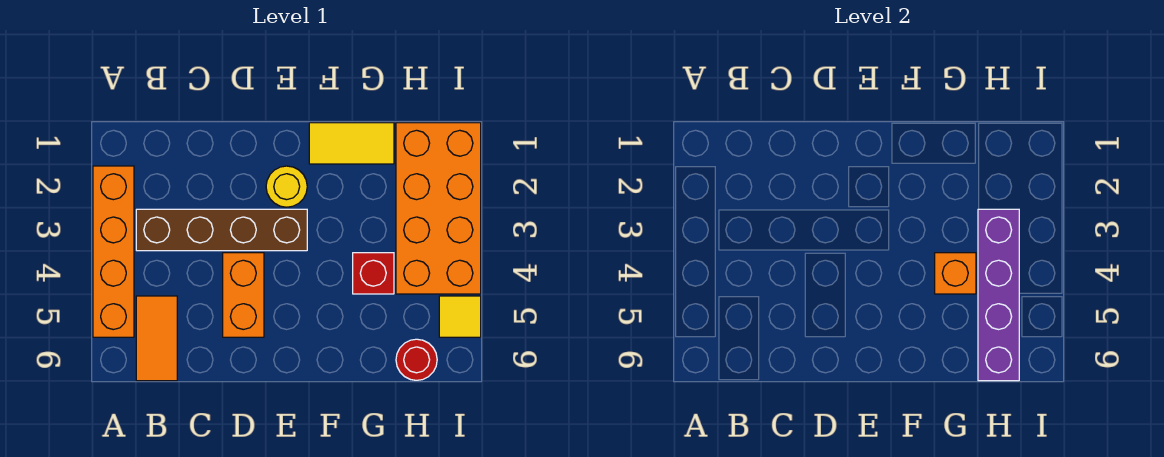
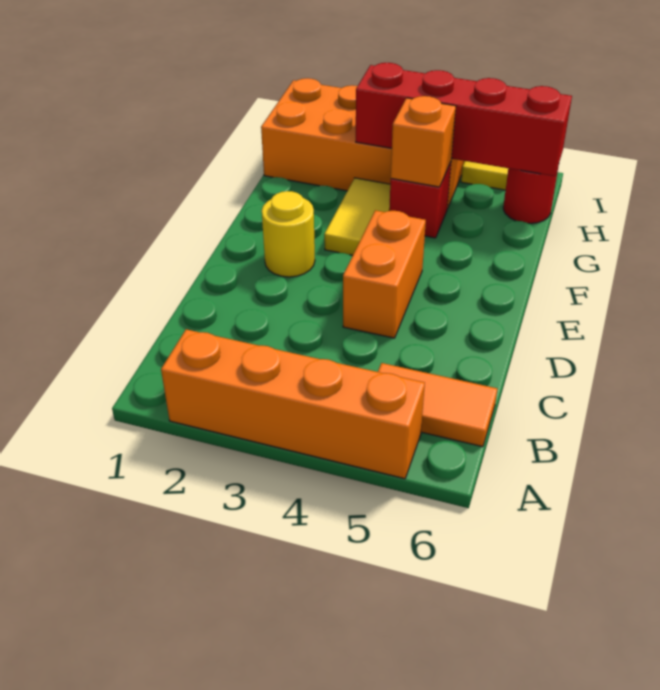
brown brick B3:E3 level 1 -> none
orange brick D4:D5 level 1 -> orange brick D4:E4 level 1
yellow tile F1:G1 level 1 -> yellow tile F3:G3 level 1
purple brick H3:H6 level 2 -> red brick H3:H6 level 2

